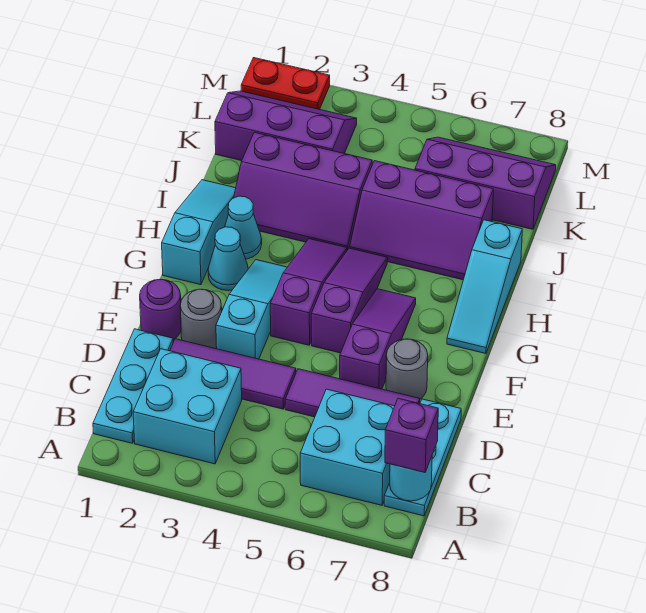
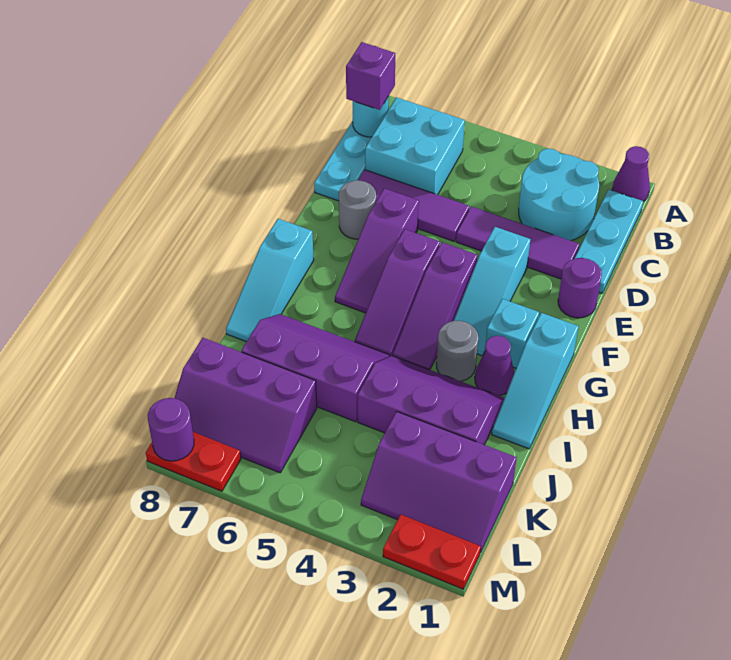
none -> purple cone A1 level 1
cyan brick B2:C3 level 1 -> cyan round brick B2:C3 level 1
grey round brick E2 level 1 -> grey round brick H3 level 1
cyan cone G2 level 1 -> cyan brick G2 level 1
cyan slope G8:I8 level 1 top I -> cyan slope G8:I8 level 1 top G
cyan cone H2 level 1 -> purple cone H2 level 1
none -> red plate M7:M8 level 1
none -> purple round brick M8 level 2

